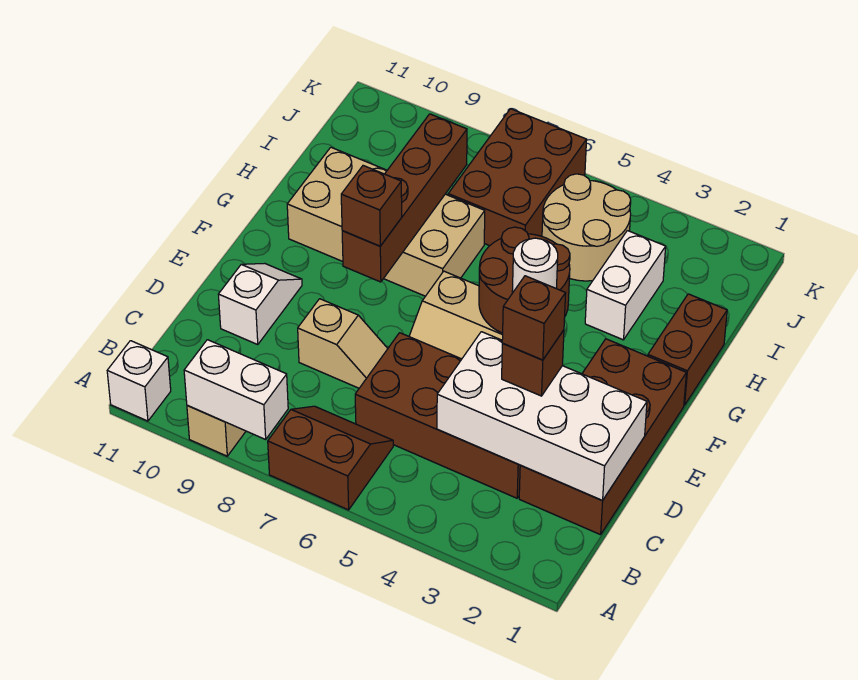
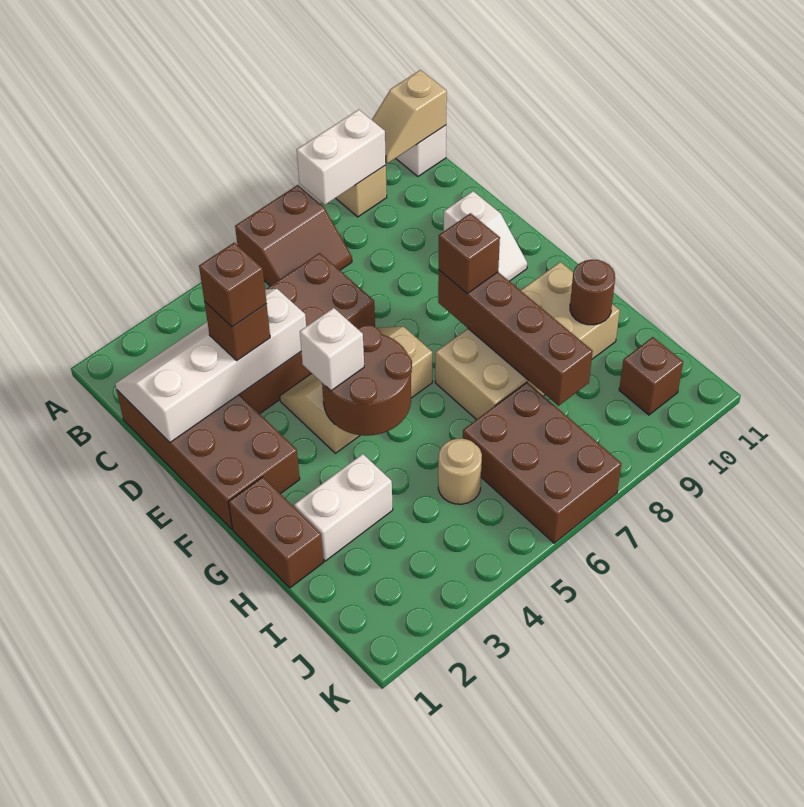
white brick C1:D4 level 2 -> white slope C1:D4 level 2 top D
tan slope D7:D8 level 1 top 8 -> tan slope A10:A11 level 2 top 11
white round brick F4 level 3 -> white brick F4 level 3
white brick H3:I3 level 1 -> white brick H2:H3 level 1
none -> brown round brick H10 level 2
tan round brick I4:J5 level 1 -> tan round brick I5 level 1
none -> brown brick J10 level 1

